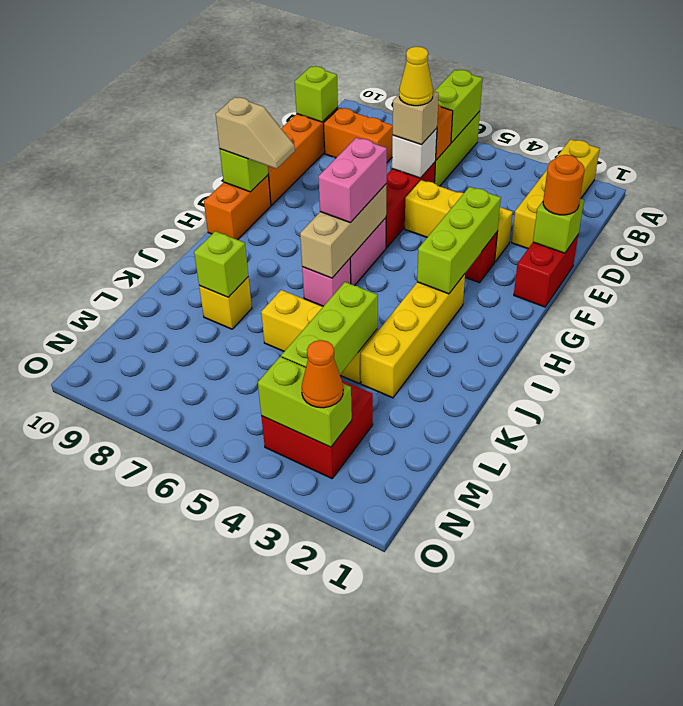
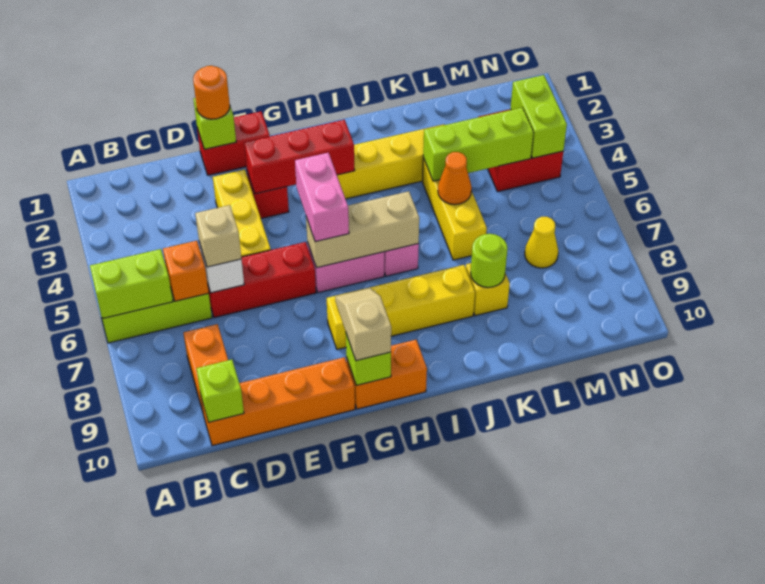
yellow brick A2:D2 level 1 -> yellow brick G8:J8 level 1
yellow cone D6 level 4 -> yellow cone M7 level 1
lime brick F3:H3 level 2 -> red brick F3:H3 level 2
pink brick G6:H6 level 3 -> pink brick G5:G6 level 3
lime brick K8 level 2 -> lime round brick K8 level 2
orange cone N3 level 3 -> orange cone K5 level 2

